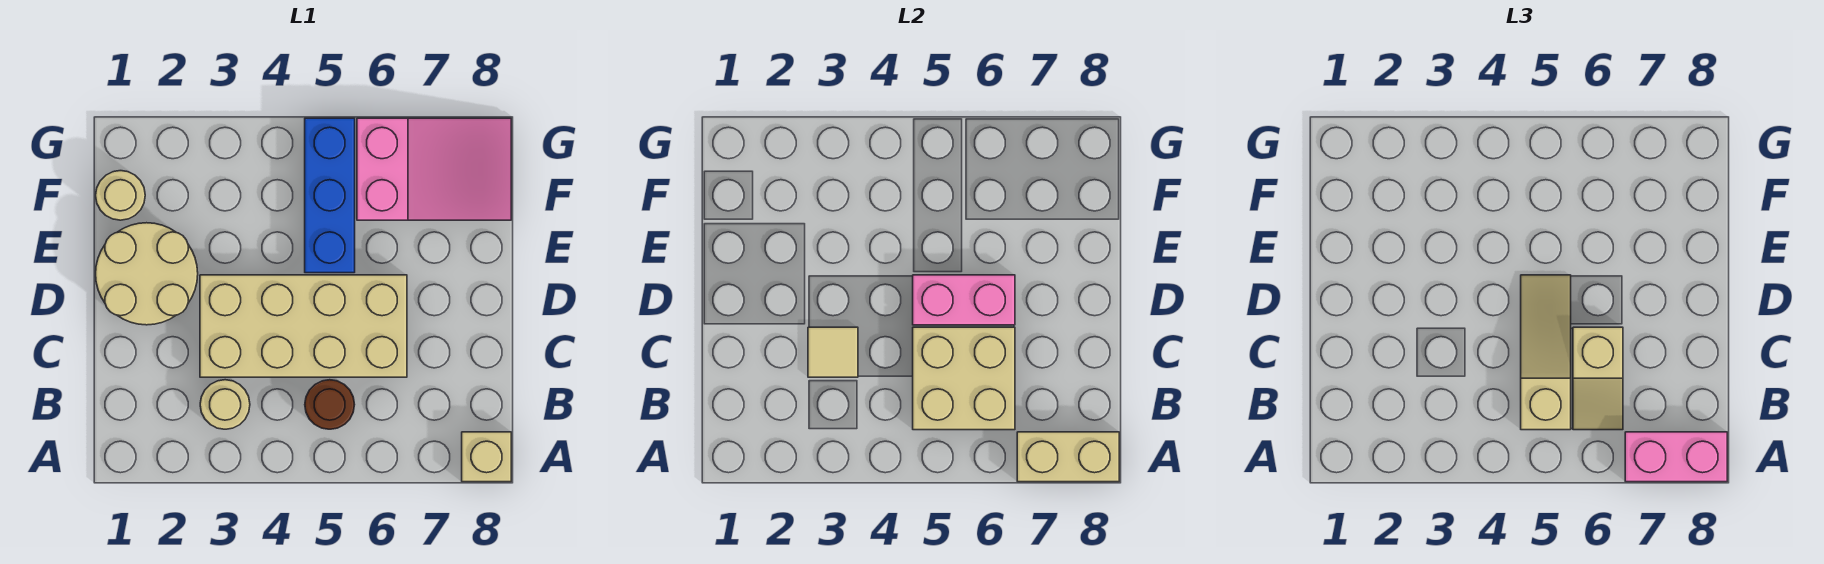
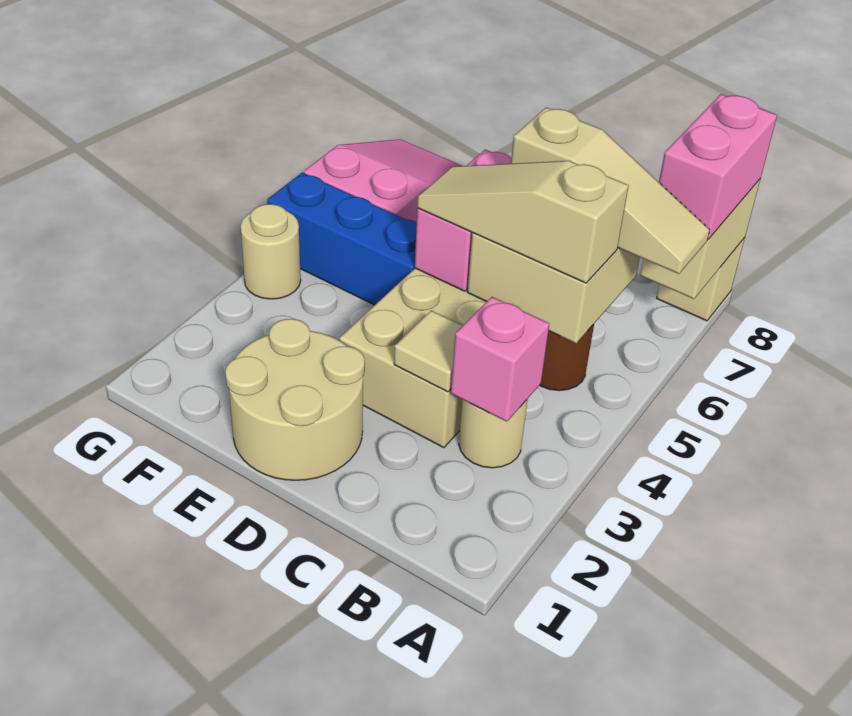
none -> pink brick B3 level 2
tan slope B6:C6 level 3 top C -> tan slope A6:C6 level 3 top C
tan round brick F1 level 1 -> tan round brick G4 level 1

